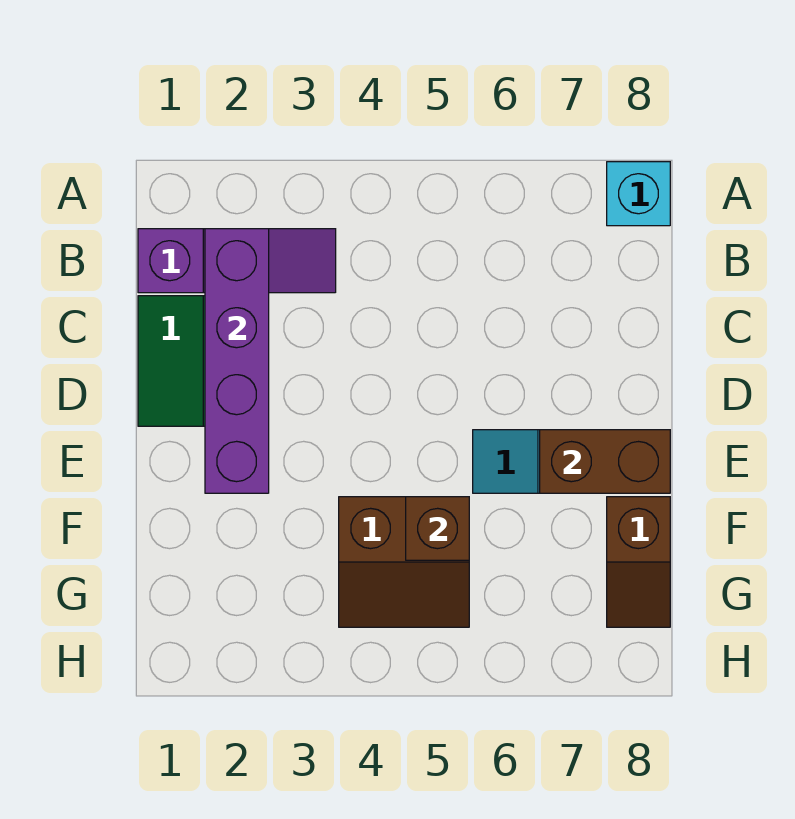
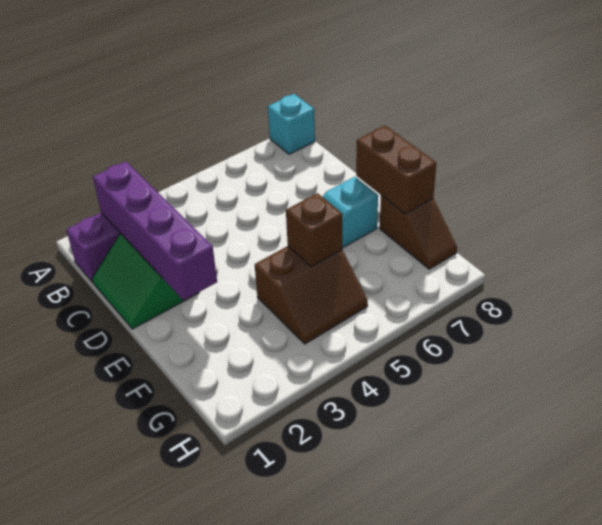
brown brick E7:E8 level 2 -> brown brick E8:F8 level 2

